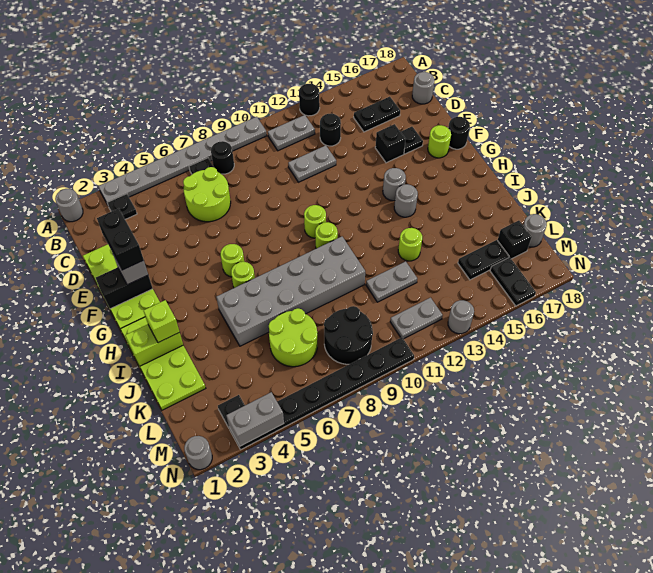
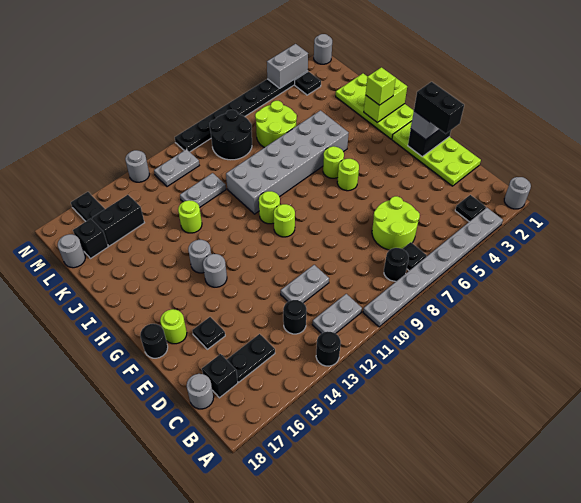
black brick E15 level 1 -> black brick C17 level 1
black plate L15:L16 level 1 -> black brick L15:L16 level 1

